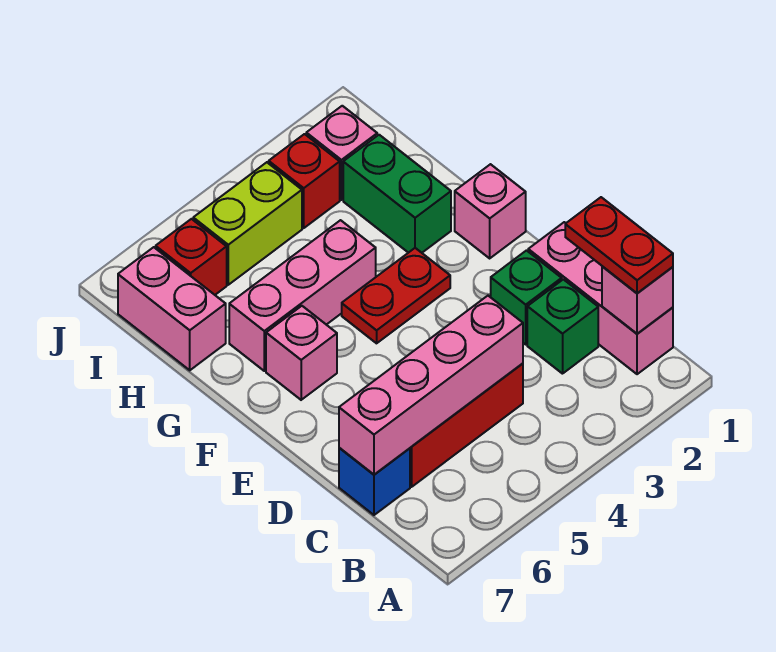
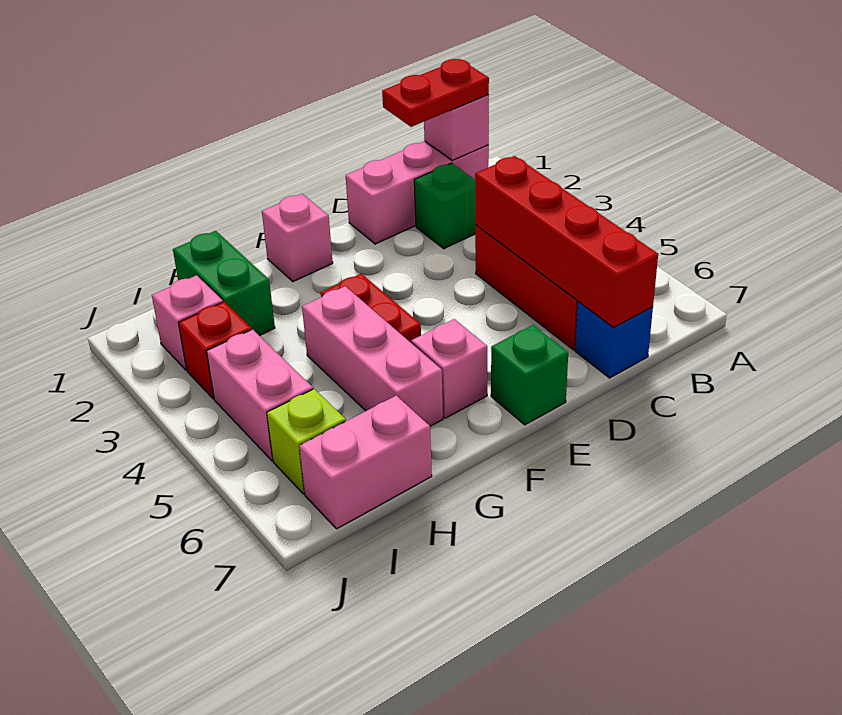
pink brick C4:C7 level 2 -> red brick C4:C7 level 2
green brick D2 level 1 -> green brick E7 level 1
green brick G2:H2 level 1 -> green brick H1:H2 level 1
lime brick I4:I5 level 1 -> pink brick I4:I5 level 1
red brick I6 level 1 -> lime brick I6 level 1

